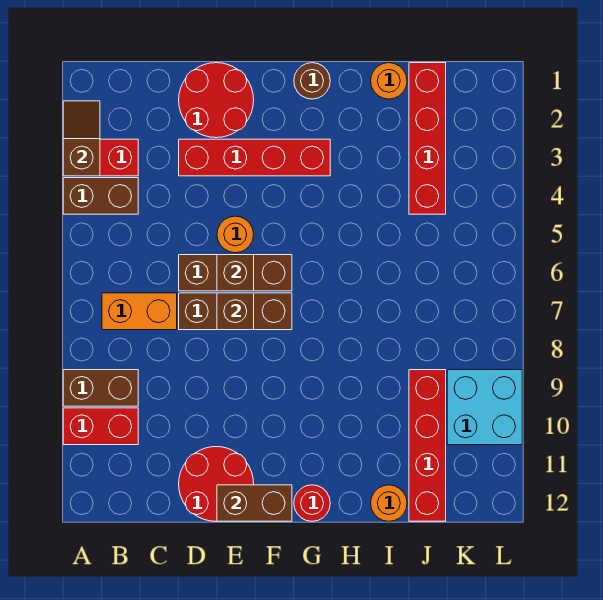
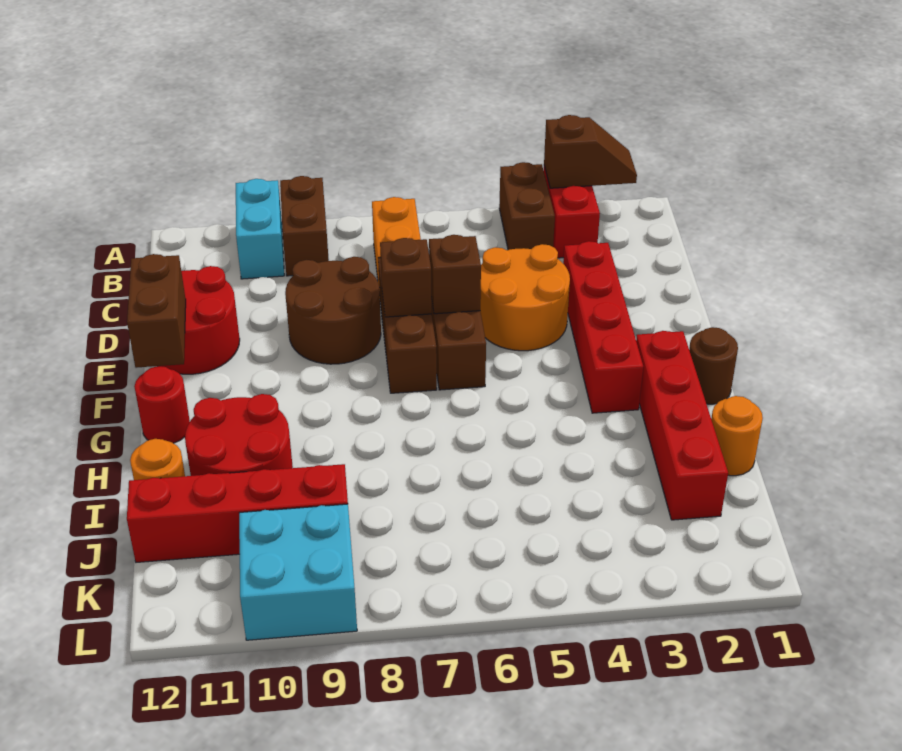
red brick A10:B10 level 1 -> cyan brick A10:B10 level 1
red round brick D1:E2 level 1 -> red round brick H10:I11 level 1
none -> brown round brick D8:E9 level 1
orange round brick E5 level 1 -> orange round brick D4:E5 level 1
red brick J1:J4 level 1 -> red brick G2:J2 level 1

